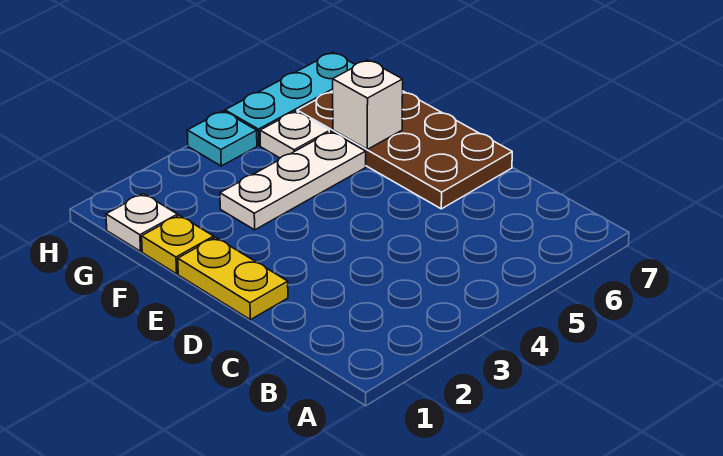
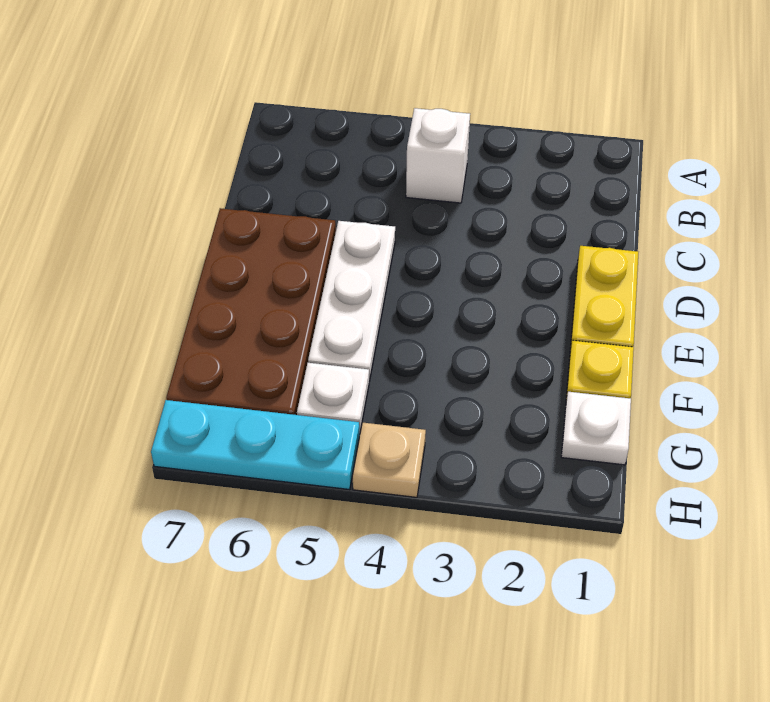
white plate F3:F5 level 1 -> white plate D5:F5 level 1
white brick F6 level 2 -> white brick B4 level 1
cyan plate H4 level 1 -> tan plate H4 level 1

